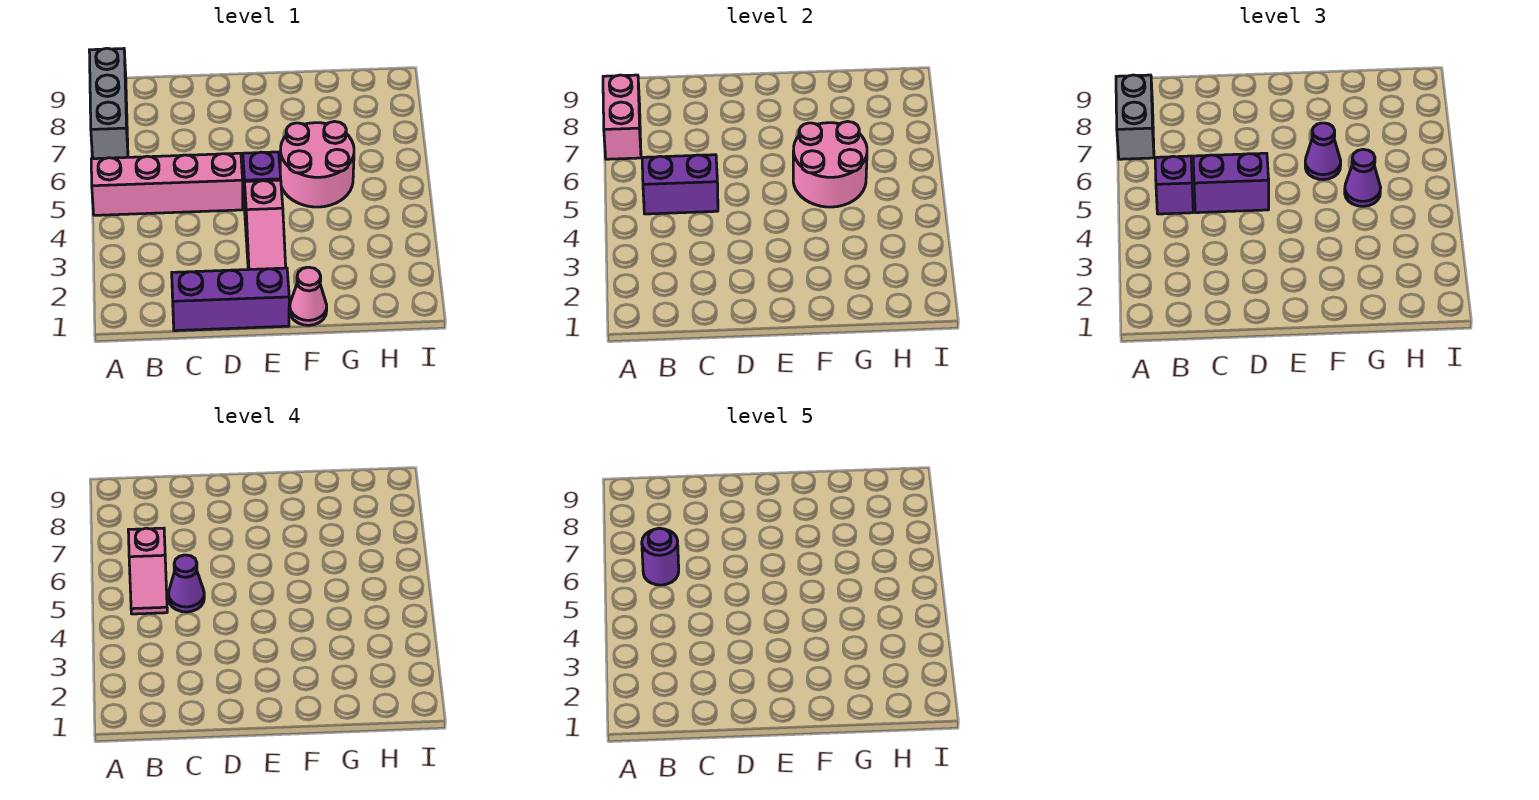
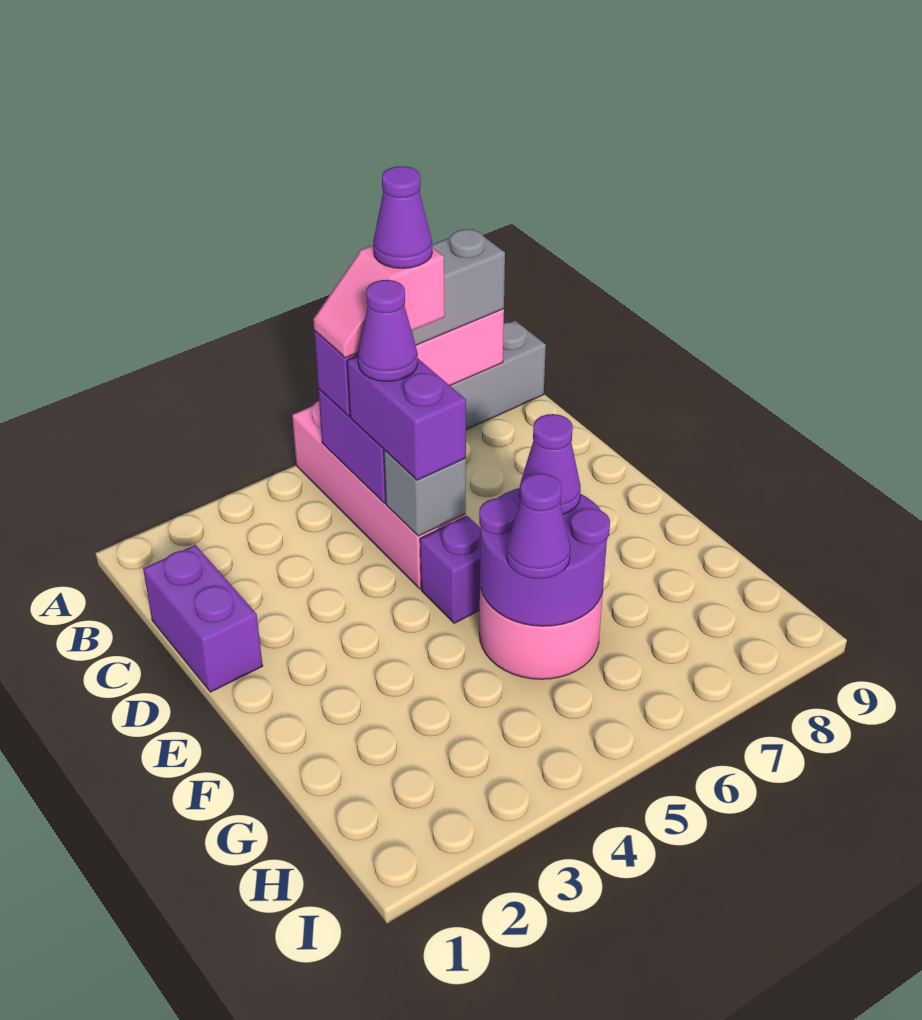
purple round brick B6 level 5 -> purple cone B6 level 5
purple brick C1:E1 level 1 -> purple brick C1:D1 level 1
none -> grey brick D5 level 2
pink slope E2:E4 level 1 top 4 -> none
pink cone F1 level 1 -> none
pink round brick F5:G6 level 2 -> purple round brick F5:G6 level 2

